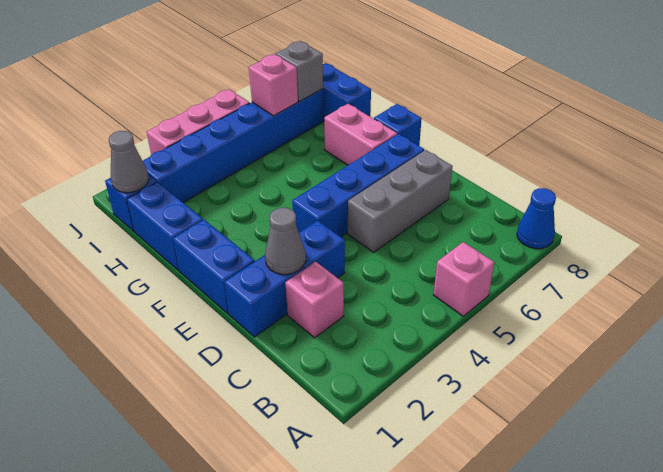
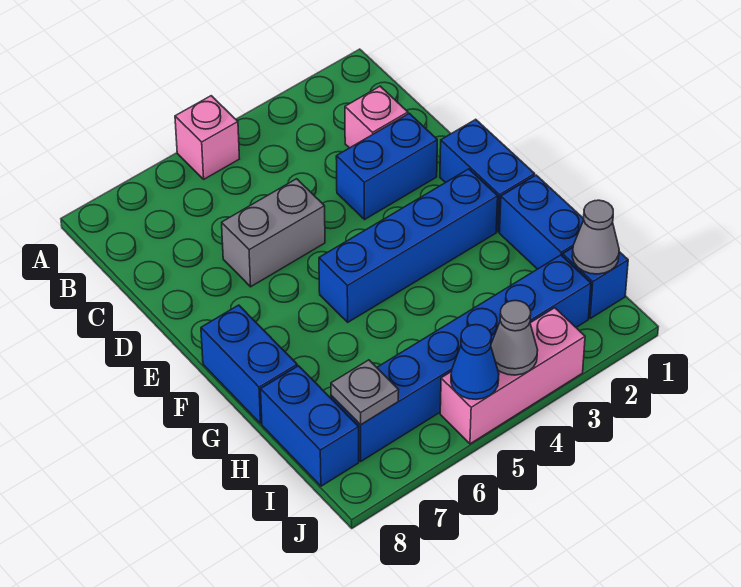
blue cone A8 level 1 -> blue cone J5 level 2
blue brick D1:D3 level 1 -> blue brick D2:D3 level 1
grey cone D2 level 2 -> grey cone J4 level 2
grey brick D5:D7 level 1 -> grey brick D5:D6 level 1
blue brick E4:E7 level 1 -> blue brick F2:F5 level 1
pink brick F7:G7 level 1 -> none
blue brick F8 level 1 -> blue brick F8:G8 level 1
pink brick I6 level 2 -> none
grey brick I7 level 2 -> grey plate I7 level 2

